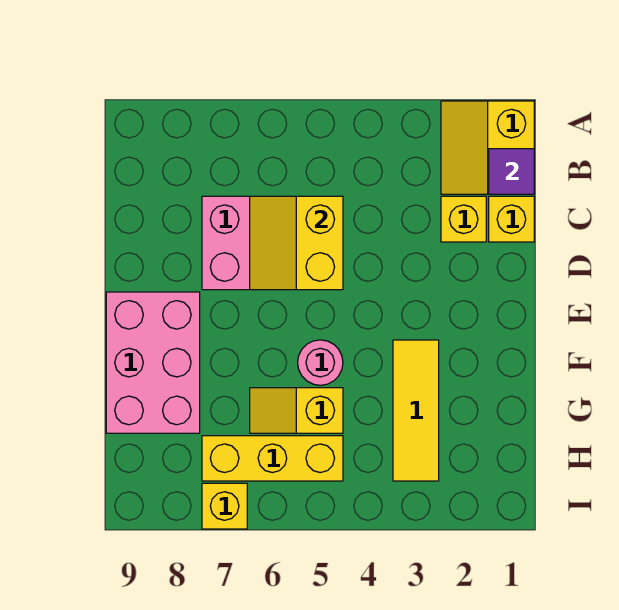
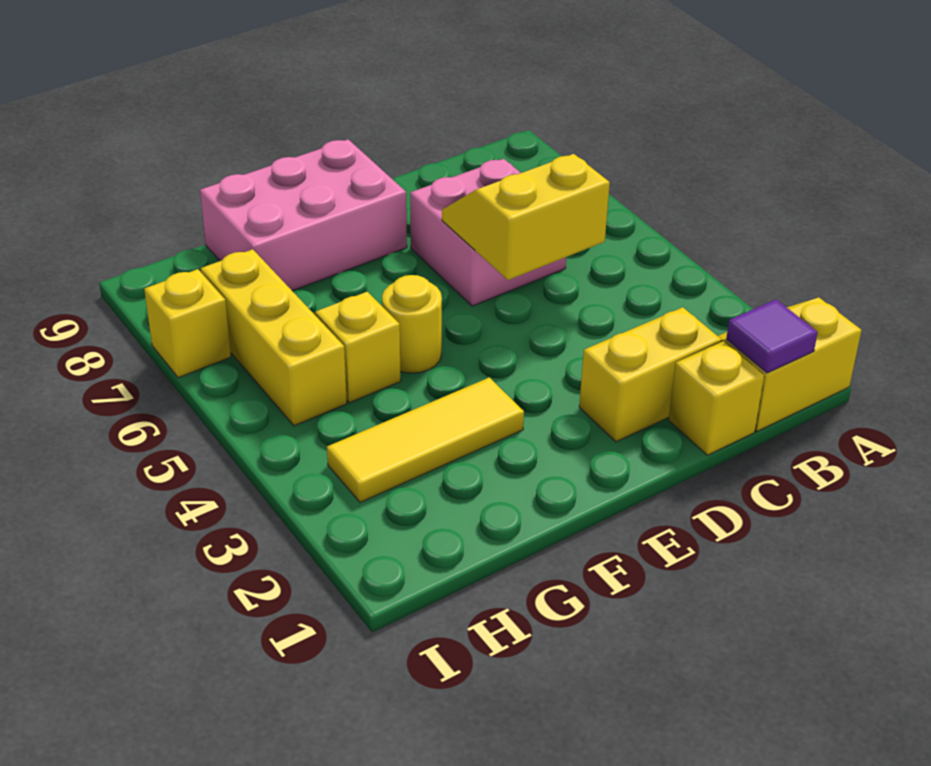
yellow brick C2 level 1 -> yellow brick C2:D2 level 1
pink round brick F5 level 1 -> yellow round brick F5 level 1

